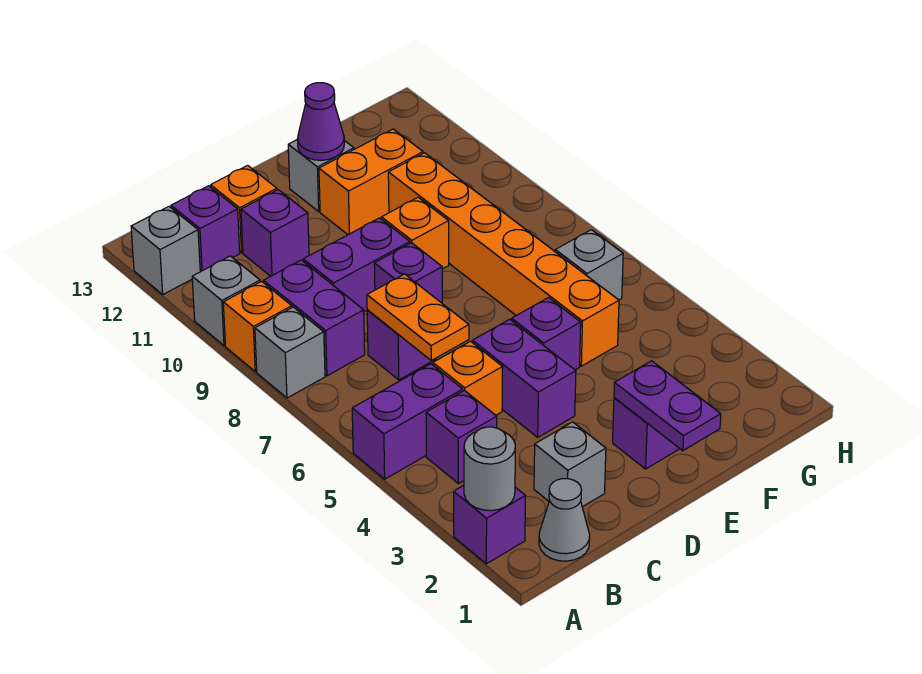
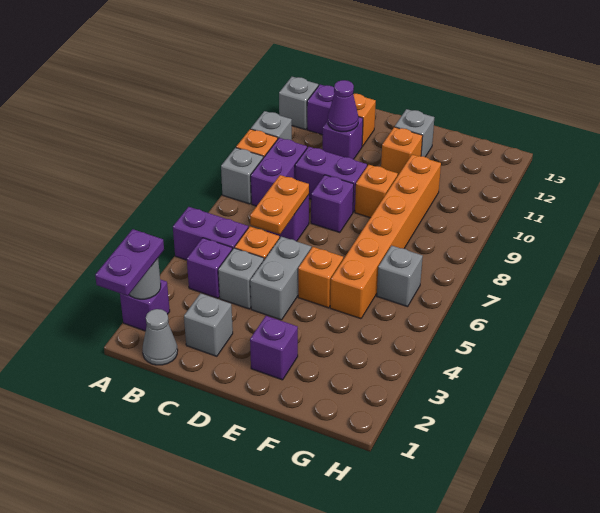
none -> grey brick C4 level 1
purple brick D4:D5 level 1 -> grey brick D4:D5 level 1
purple plate E1:E2 level 2 -> purple plate A1:A2 level 3
purple brick E5 level 1 -> orange brick E5 level 1
orange brick E11:F11 level 1 -> orange brick E11 level 1
purple cone E12 level 2 -> purple cone C11 level 2

